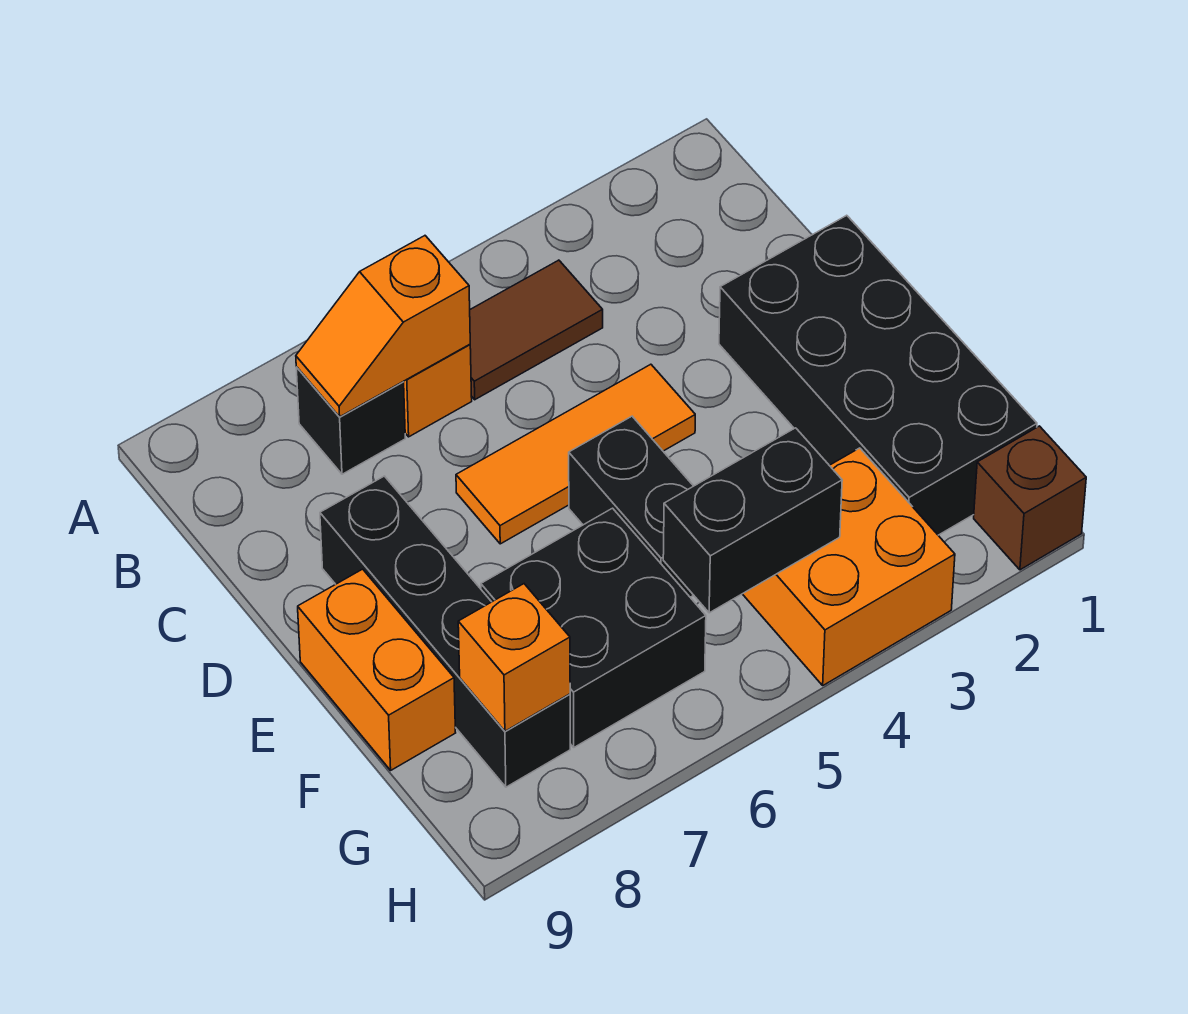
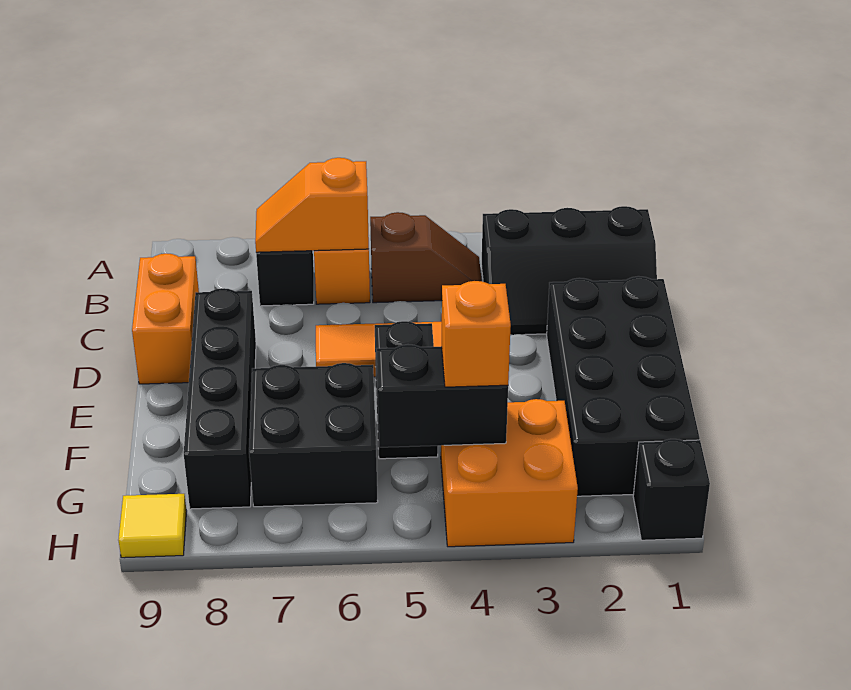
none -> black slope B1:C3 level 1 top B
brown tile B4:B5 level 1 -> brown slope B4:B5 level 1 top 5
orange brick E9:F9 level 1 -> orange brick C9:D9 level 1
orange brick G8 level 2 -> orange brick G4 level 3
brown brick H1 level 1 -> black brick H1 level 1
none -> yellow tile H9 level 1

